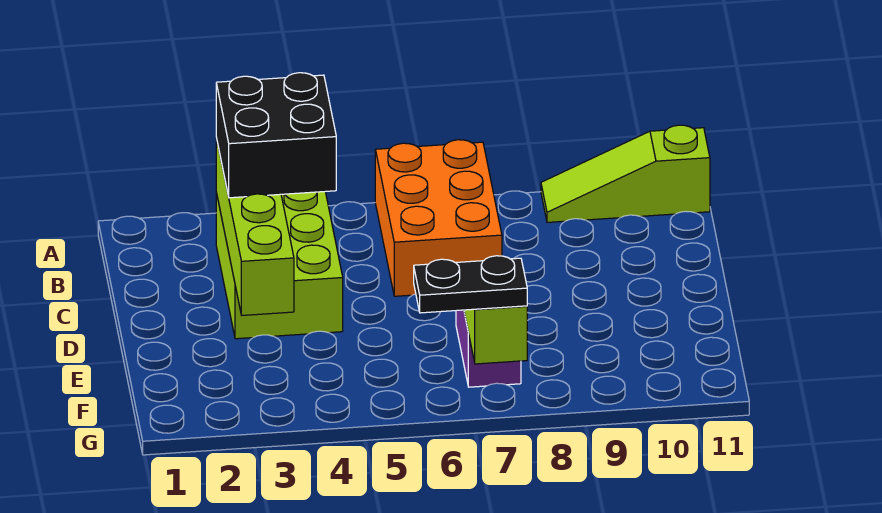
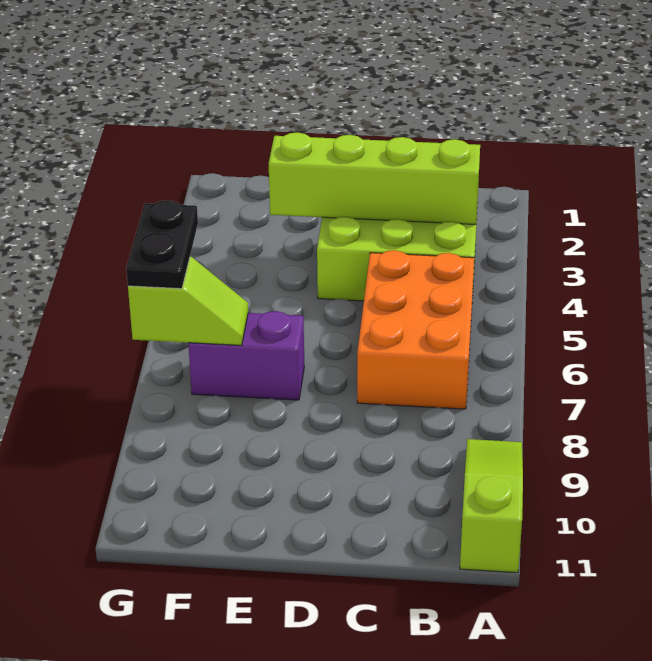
orange brick A6:C7 level 1 -> orange brick B5:C7 level 1
black brick B3:C4 level 3 -> none

